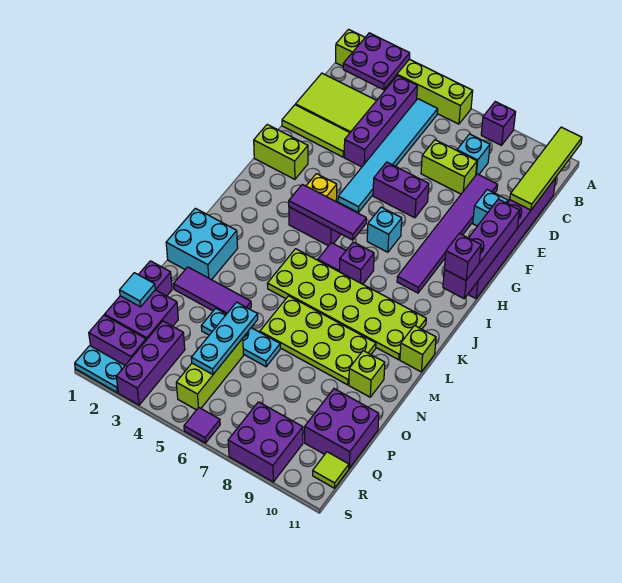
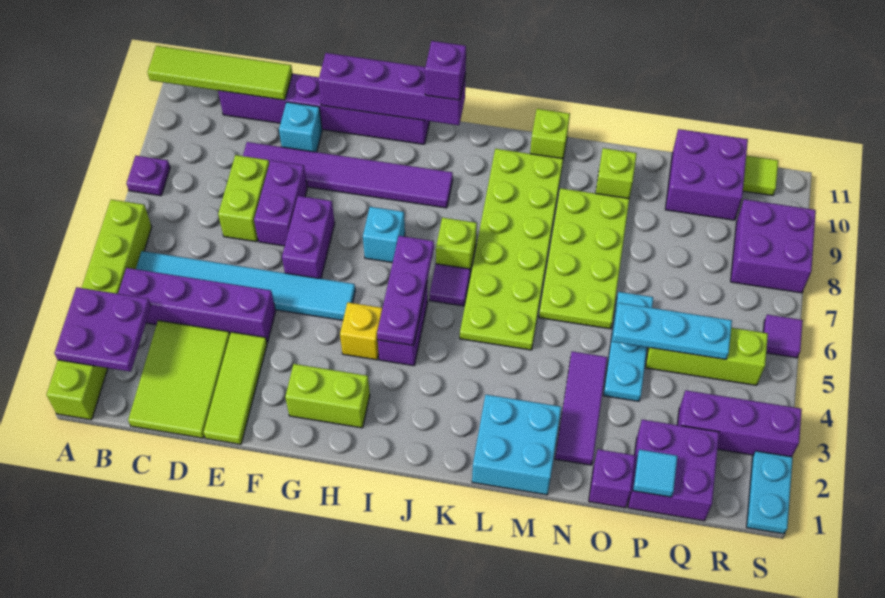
purple brick A8 level 1 -> purple plate A8 level 1
cyan brick C8 level 1 -> none
lime brick G1:G2 level 1 -> lime brick G2:H2 level 1
purple tile I4:I6 level 2 -> purple plate I4:I6 level 2
purple brick J7 level 1 -> lime brick J7 level 1
purple brick R1:R2 level 1 -> purple brick E7:E8 level 1

